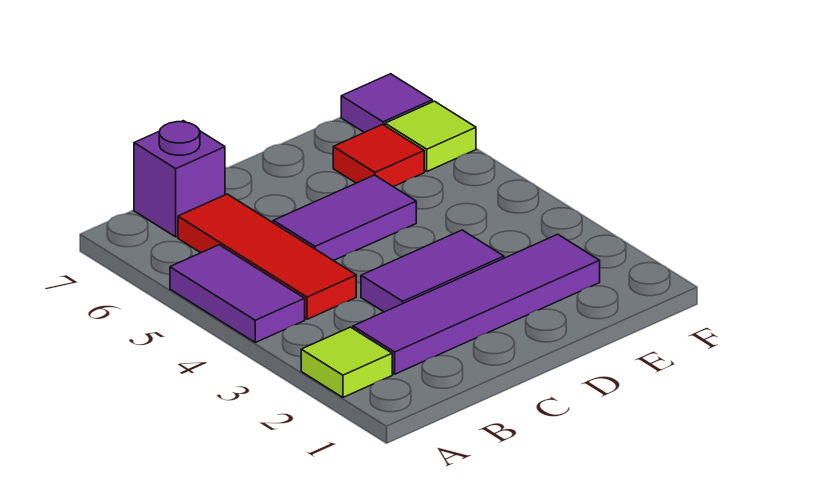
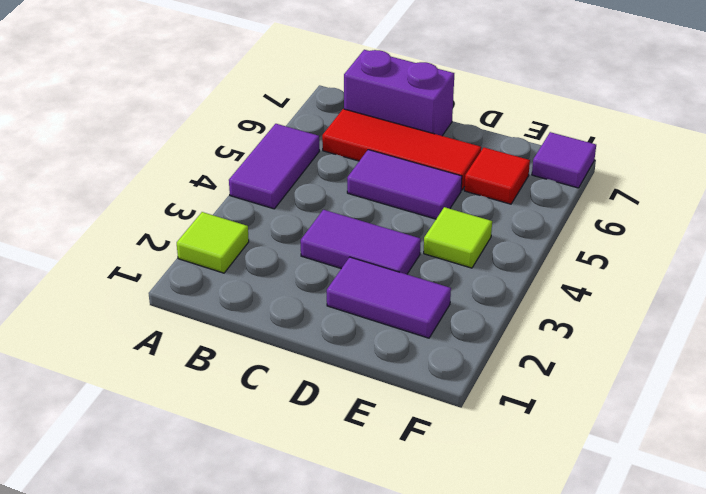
purple tile B2:E2 level 1 -> purple tile D2:E2 level 1
red tile B4:B6 level 1 -> red tile B6:D6 level 1
purple brick B7 level 1 -> purple brick B7:C7 level 1
lime tile F6 level 1 -> lime tile E4 level 1

